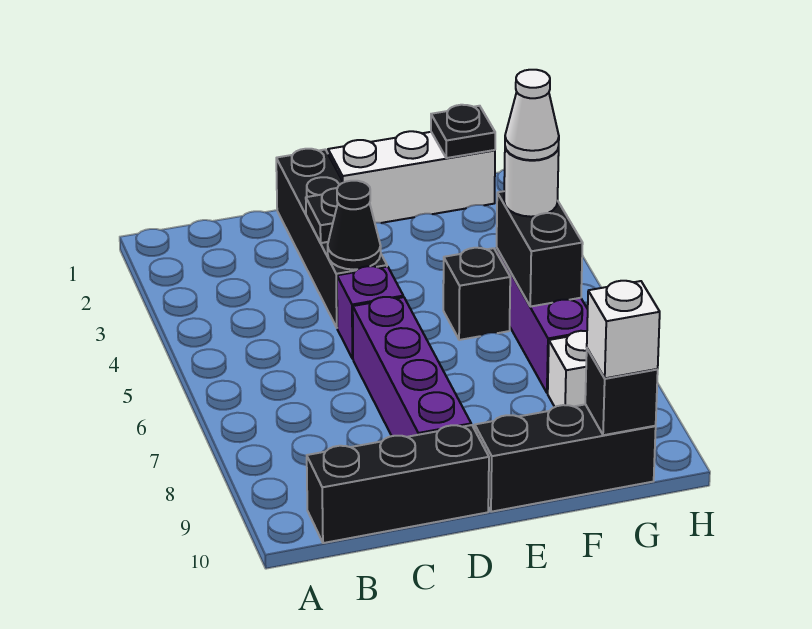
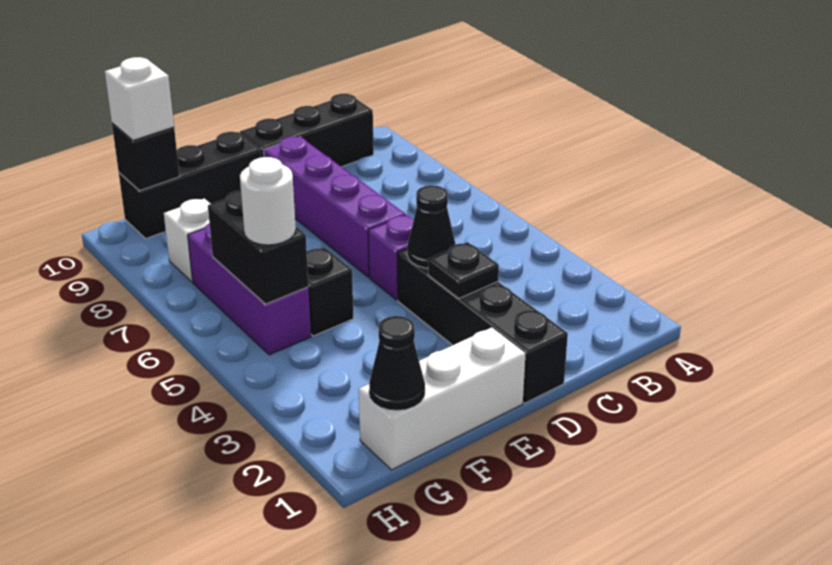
black plate G1 level 2 -> black cone G1 level 2
white cone G5 level 4 -> none

